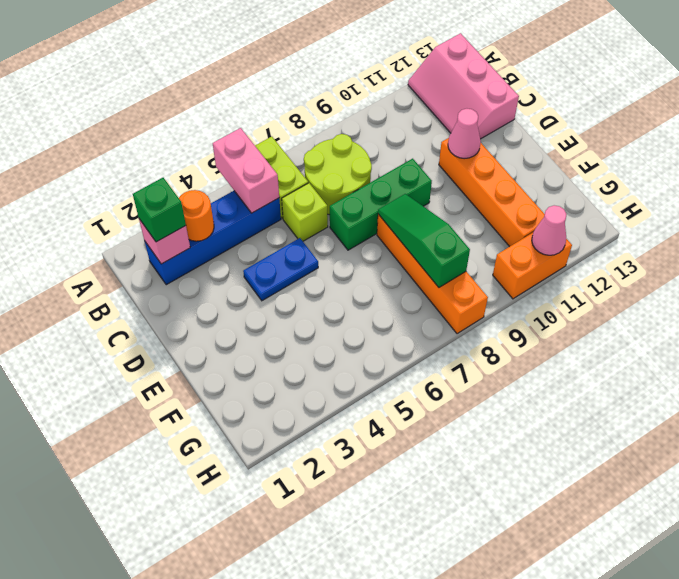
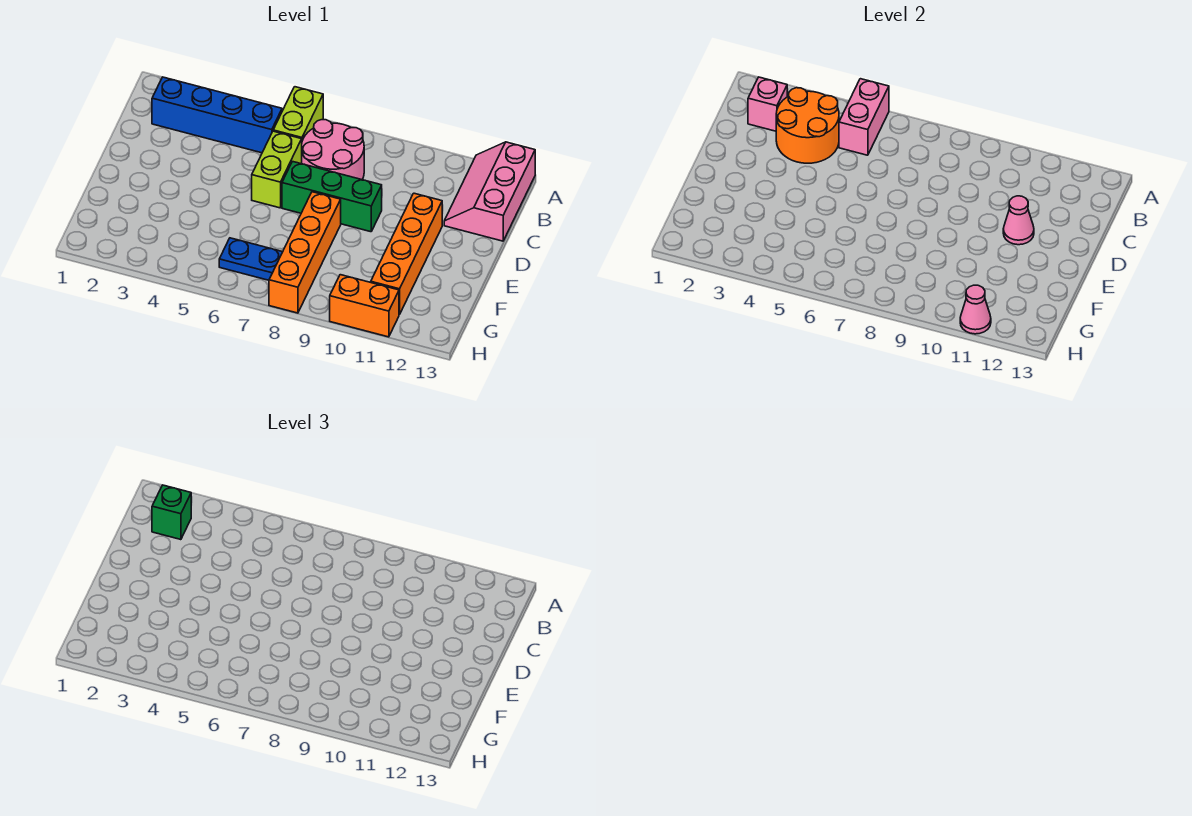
orange round brick B3 level 2 -> orange round brick B3:C4 level 2
lime round brick B7:C8 level 1 -> pink round brick B7:C8 level 1
lime brick C6 level 1 -> lime brick C6:D6 level 1
blue plate D4:D5 level 1 -> blue plate G6:G7 level 1
green slope E8:G8 level 2 top G -> none

